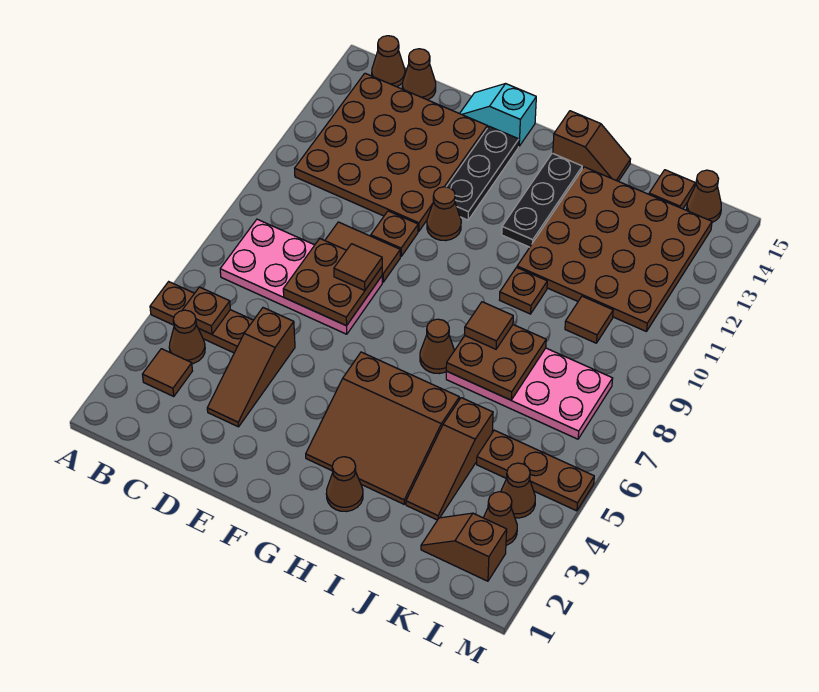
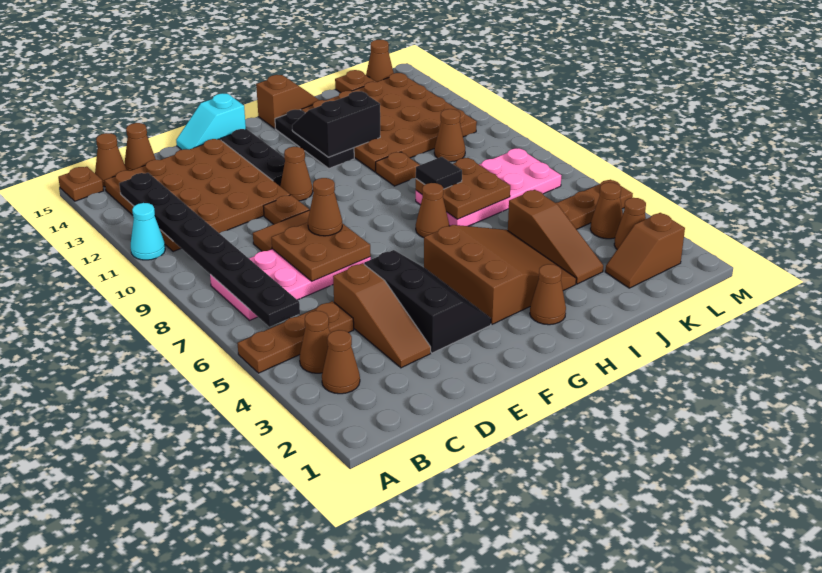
none -> cyan cone A11 level 1
brown tile B3 level 1 -> brown cone B3 level 1
brown plate B5 level 2 -> brown plate A15 level 1
none -> black plate B6:B13 level 2
none -> black slope E3:F5 level 1 top E
brown tile E8 level 3 -> brown cone E8 level 3
brown slope G3:I5 level 1 top 5 -> brown slope G3:I5 level 1 top G
none -> black slope H12:I13 level 2 top 12
brown tile I8 level 3 -> black tile I8 level 3
brown tile K10 level 1 -> brown cone K10 level 1

